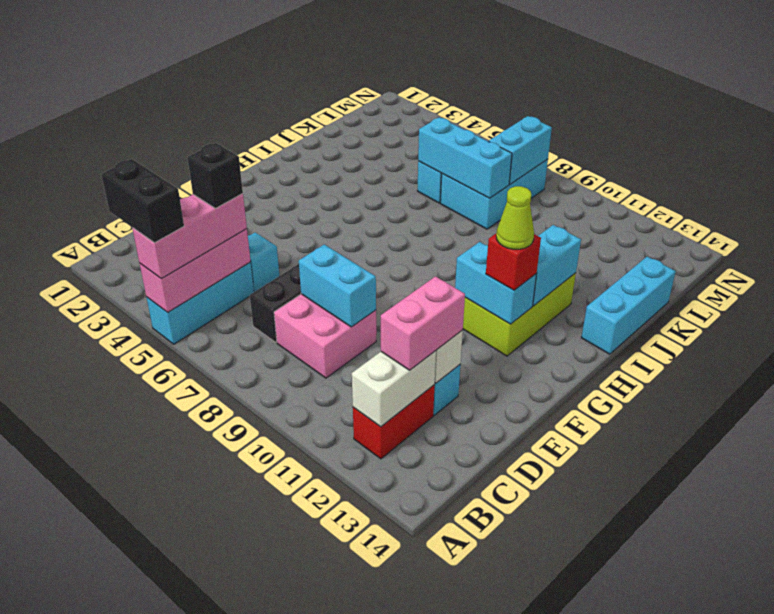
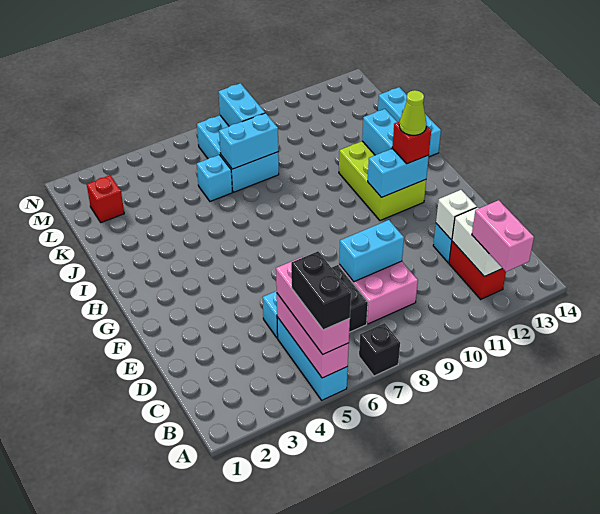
black brick A4:A5 level 4 -> black brick A5:B5 level 4
black brick C5 level 4 -> black brick A7 level 1
pink brick C12:D12 level 3 -> pink brick A12:B12 level 3
cyan brick K6:K8 level 2 -> cyan brick K7:K8 level 2
none -> red brick L2 level 1

